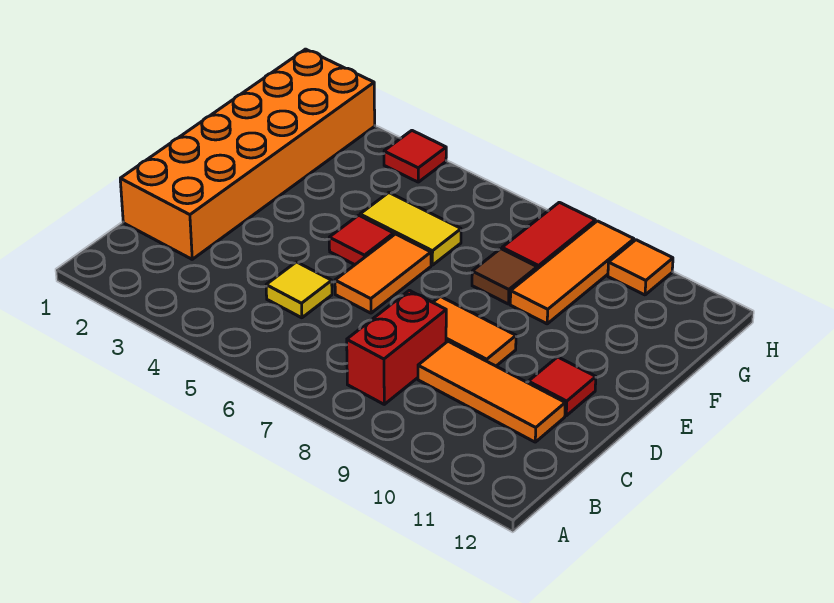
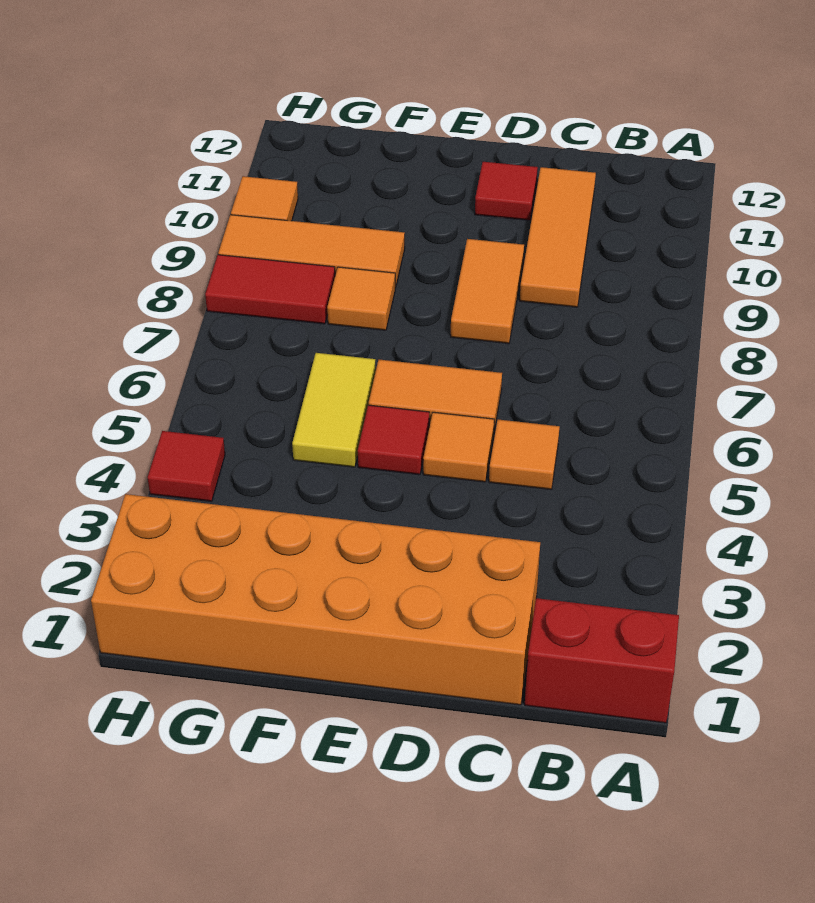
red brick B8:C8 level 1 -> red brick A1:B1 level 1
yellow tile C5 level 1 -> orange tile C5 level 1
none -> orange tile D5 level 1
brown tile F8 level 1 -> orange tile F8 level 1

